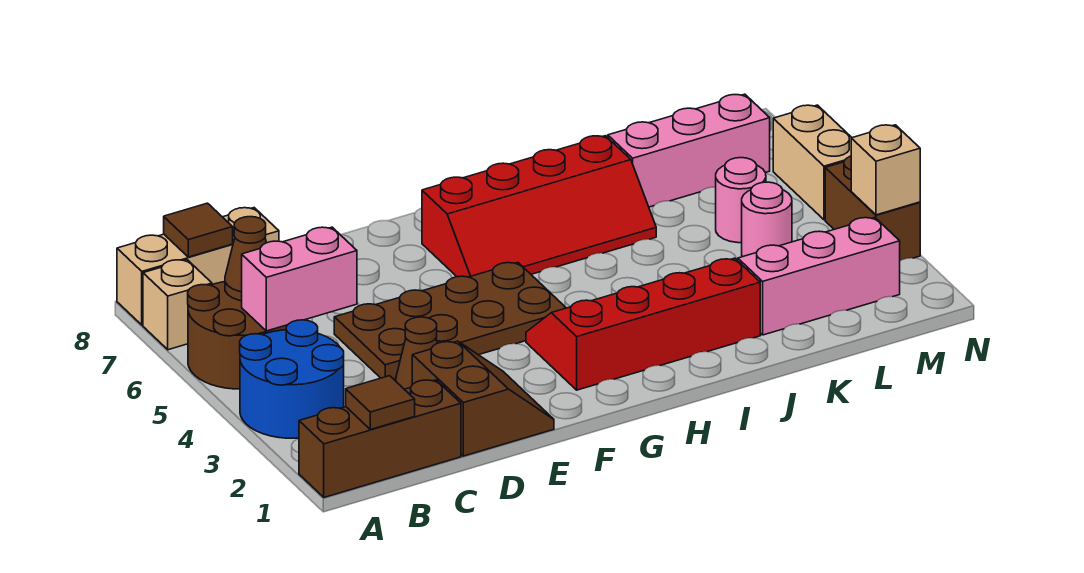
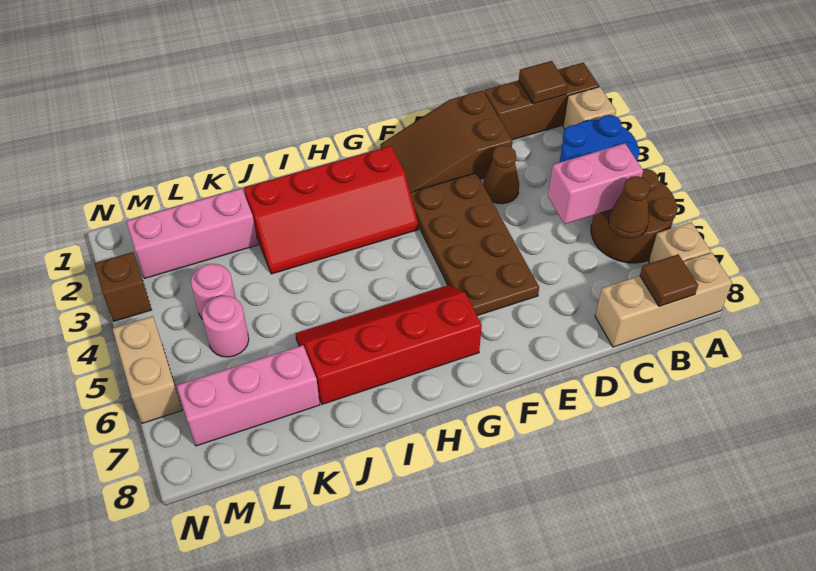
brown slope D1:E2 level 1 top D -> brown slope D1:F2 level 1 top D
brown plate D4:G5 level 1 -> brown plate E3:F6 level 1
brown brick N3:N4 level 1 -> brown brick N3 level 1
tan brick N3 level 2 -> tan brick A2 level 1

